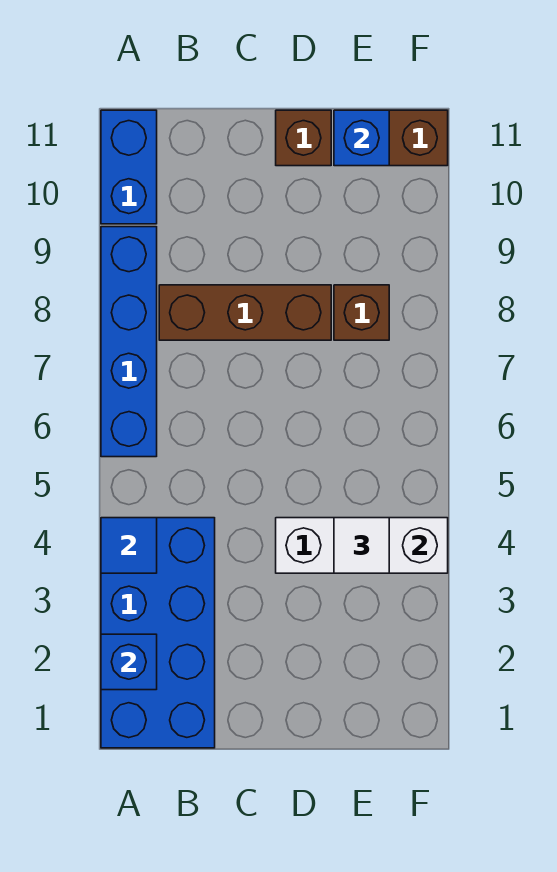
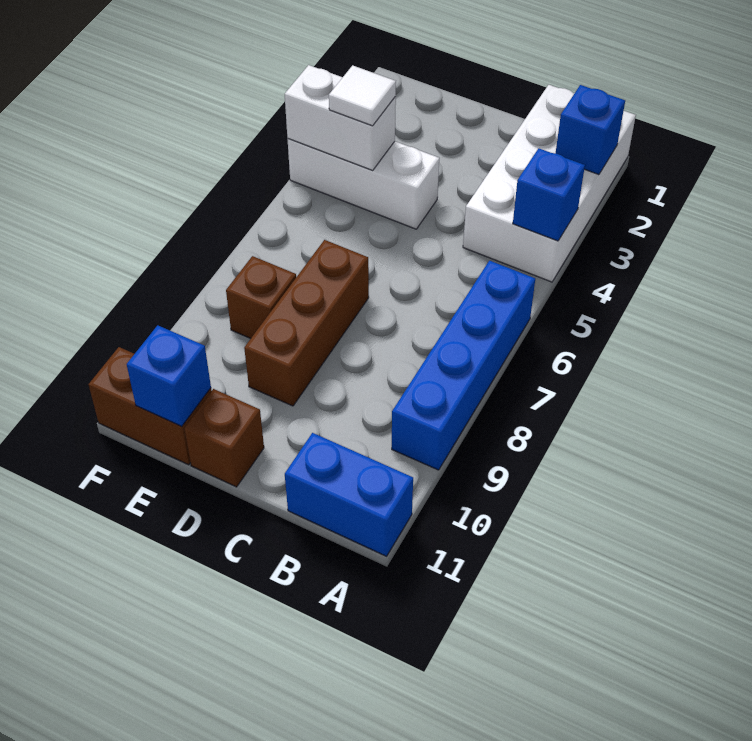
blue brick A1:B4 level 1 -> white brick A1:B4 level 1
blue tile A4 level 2 -> blue brick A4 level 2
blue brick A10:A11 level 1 -> blue brick A11:B11 level 1
brown brick B8:D8 level 1 -> brown brick D7:D9 level 1

